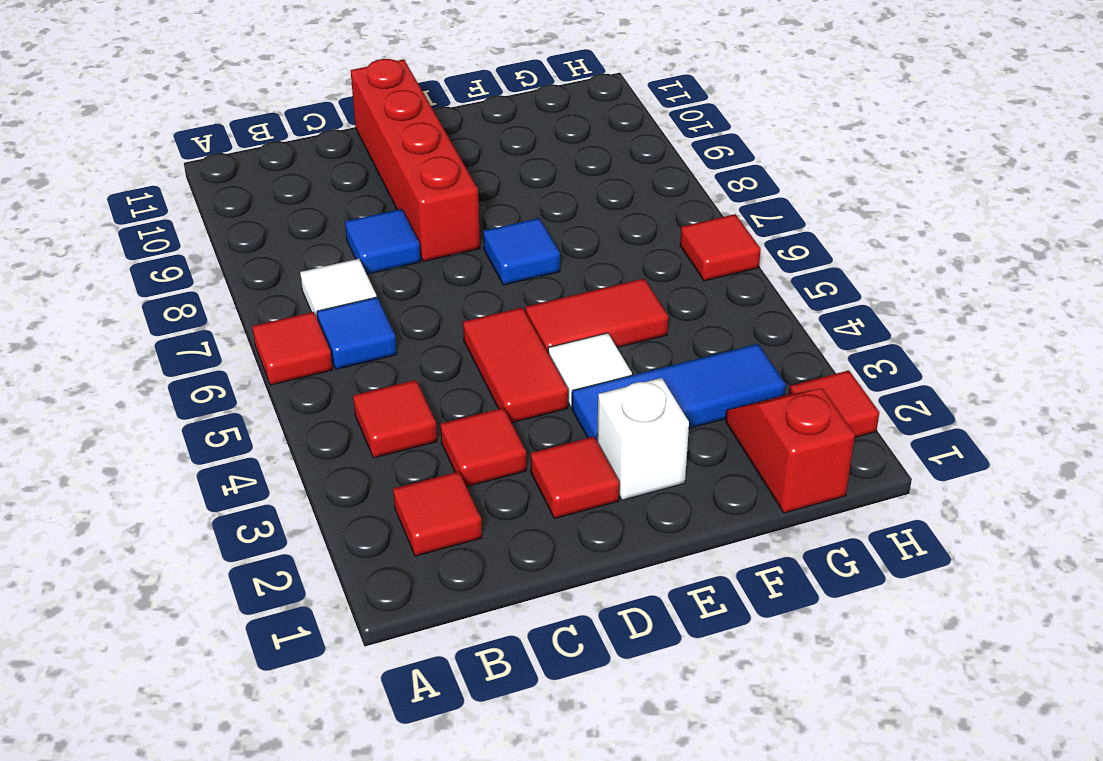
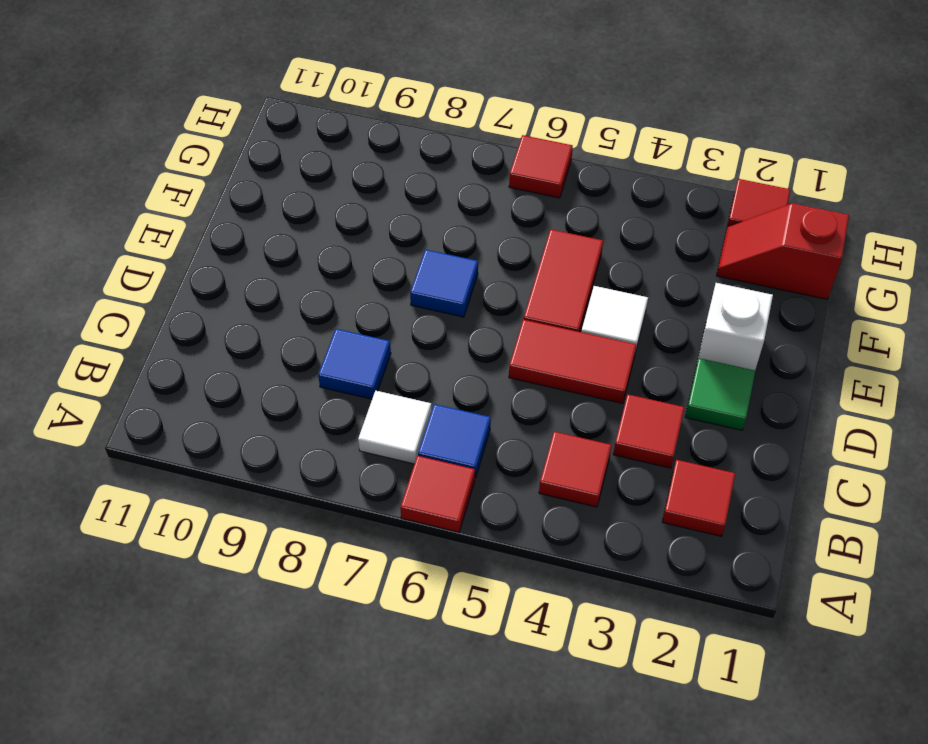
red tile D2 level 1 -> green tile D2 level 1
red brick D8:D11 level 1 -> none
blue tile E3:G3 level 1 -> none

